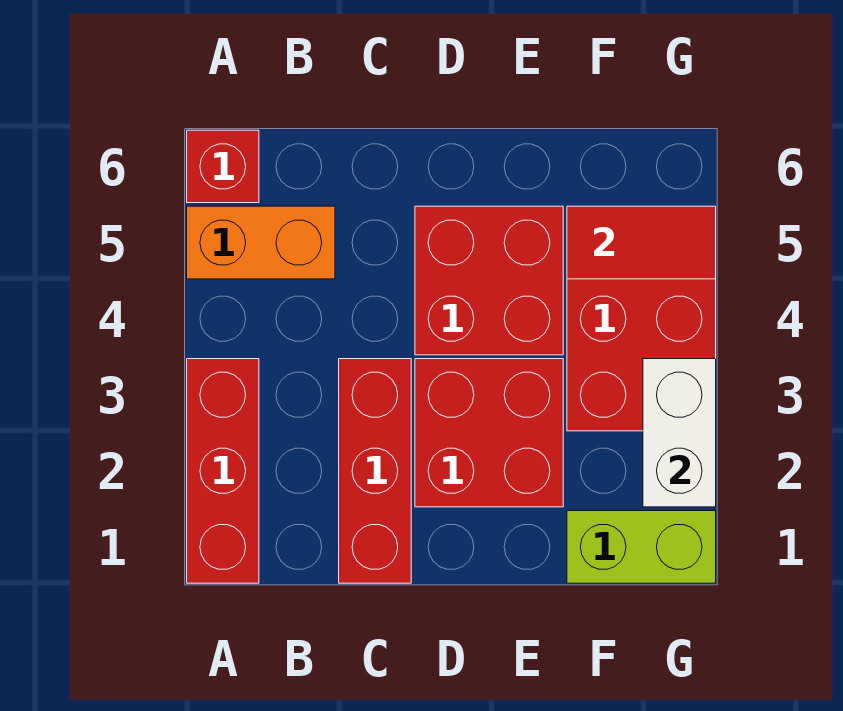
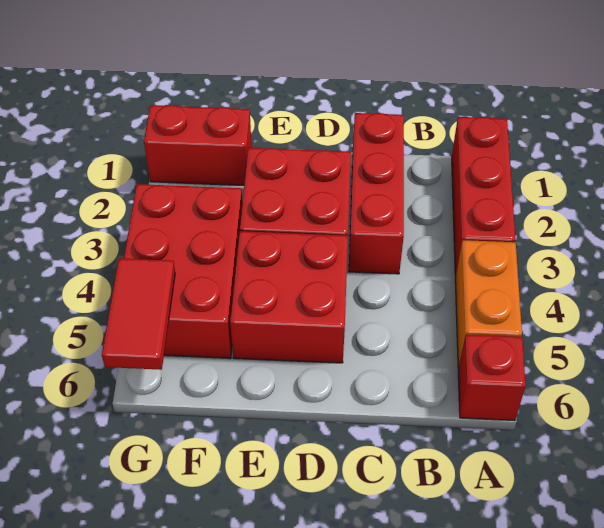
orange brick A5:B5 level 1 -> orange brick A4:A5 level 1
lime brick F1:G1 level 1 -> red brick F1:G1 level 1
red tile F5:G5 level 2 -> red tile G5:G6 level 2
white brick G2:G3 level 2 -> none

